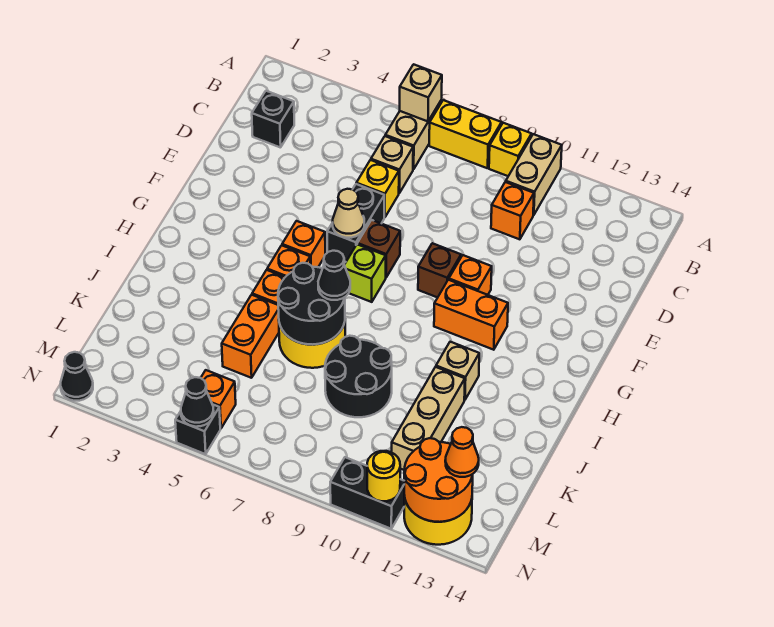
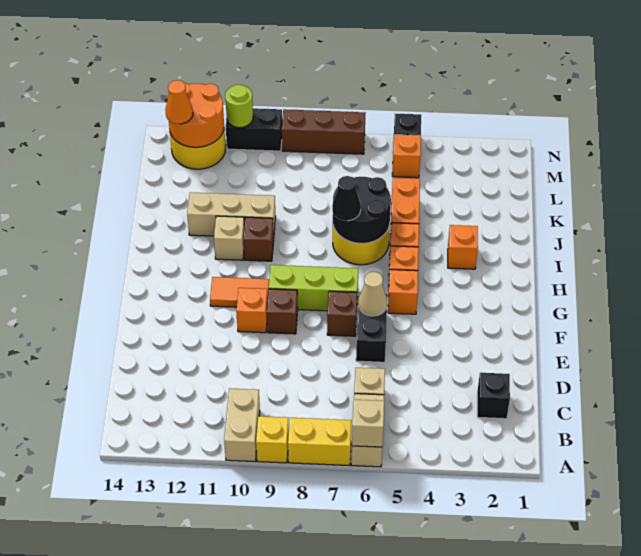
orange brick C10 level 1 -> orange brick I3 level 1
yellow brick D6 level 1 -> none
lime brick G7 level 1 -> lime brick G7:G9 level 1
orange brick G10:G11 level 1 -> orange tile G10:G11 level 1
none -> brown brick I10 level 1
black round brick J8:K9 level 1 -> none
tan brick J11:L11 level 1 -> tan brick J10:J12 level 1
black cone N1 level 1 -> none
black cone N5 level 2 -> none
none -> brown brick N7:N9 level 1
yellow round brick N11 level 2 -> lime round brick N11 level 2

